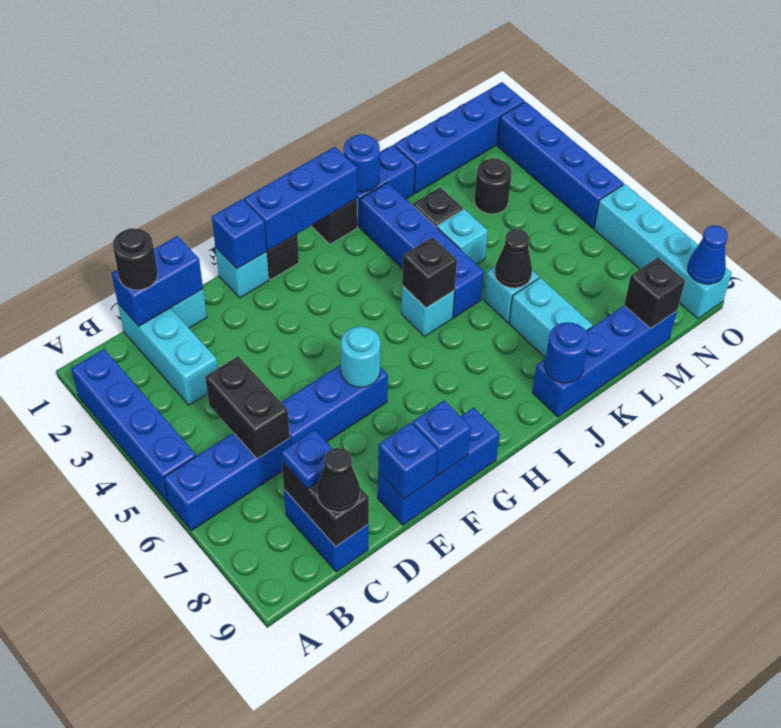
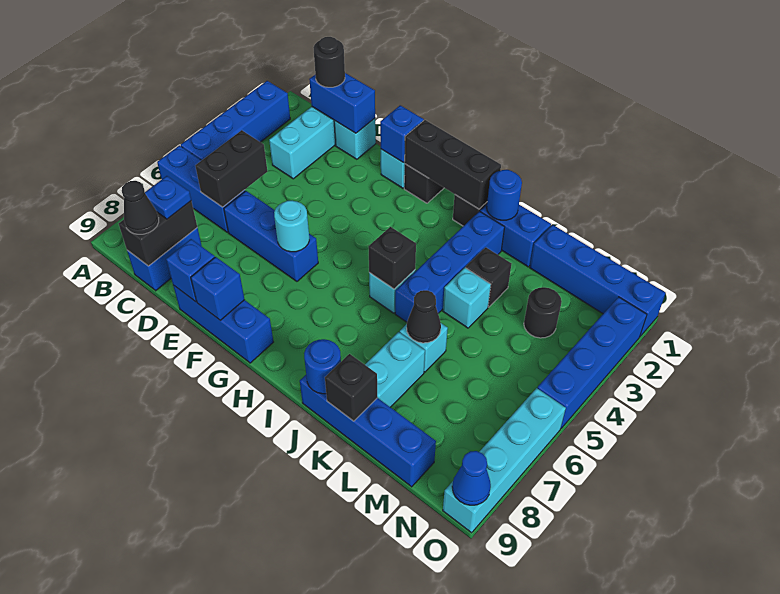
blue brick G1:I1 level 2 -> black brick G1:I1 level 2
black brick M9 level 2 -> black brick K9 level 2

